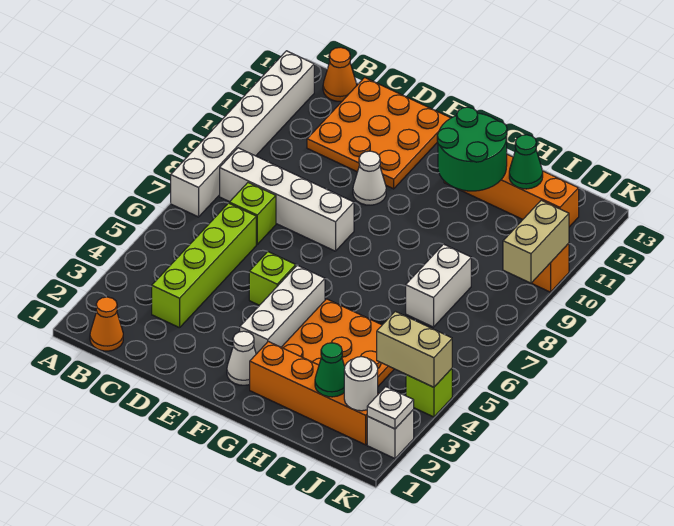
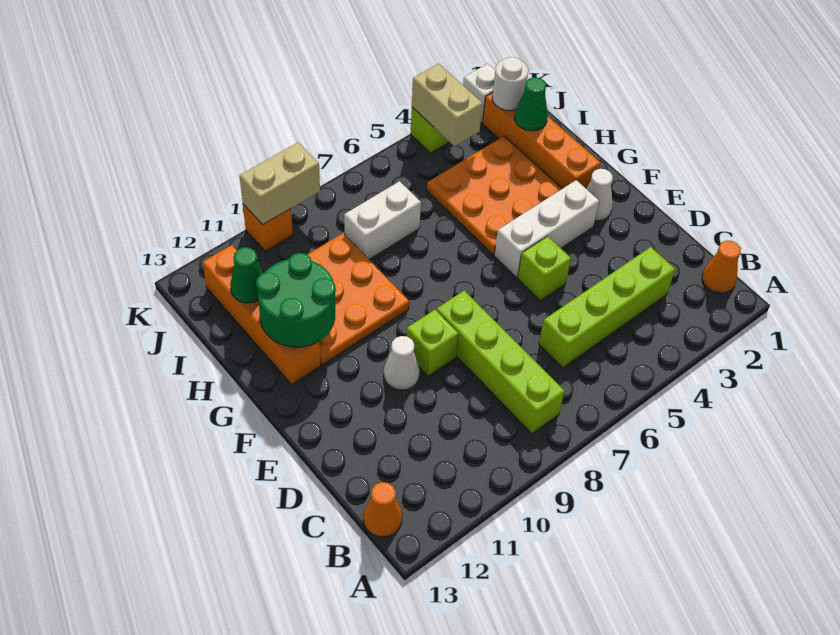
white brick A7:A12 level 1 -> none
white brick B8:E8 level 1 -> lime brick B8:E8 level 1
lime brick C7 level 1 -> lime brick E9 level 1
orange plate C11:E13 level 1 -> orange plate G9:I11 level 1
white plate K2 level 2 -> none

